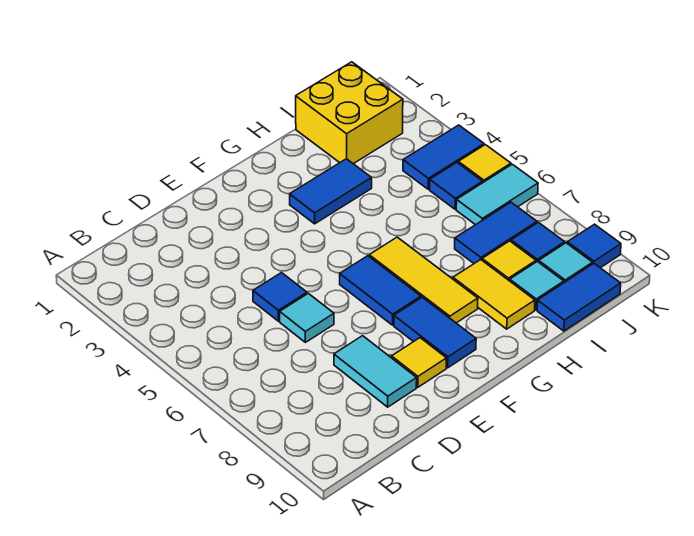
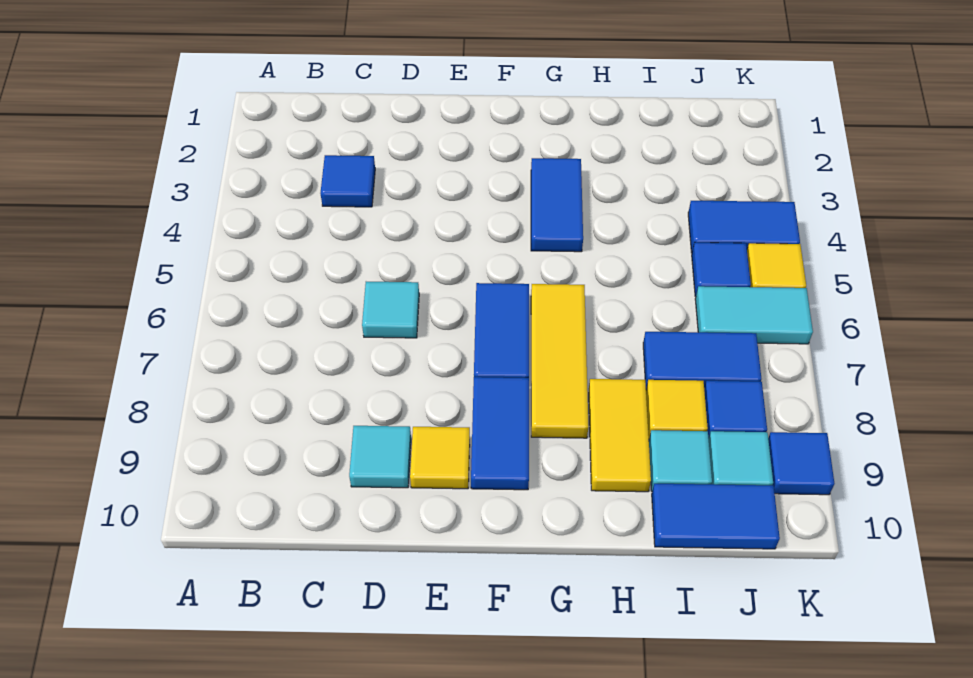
blue tile D5 level 1 -> blue tile C3 level 1
cyan tile D8:D9 level 1 -> cyan tile D9 level 1
blue tile G3:H3 level 1 -> blue tile G3:G4 level 1
yellow brick I1:J2 level 1 -> none

